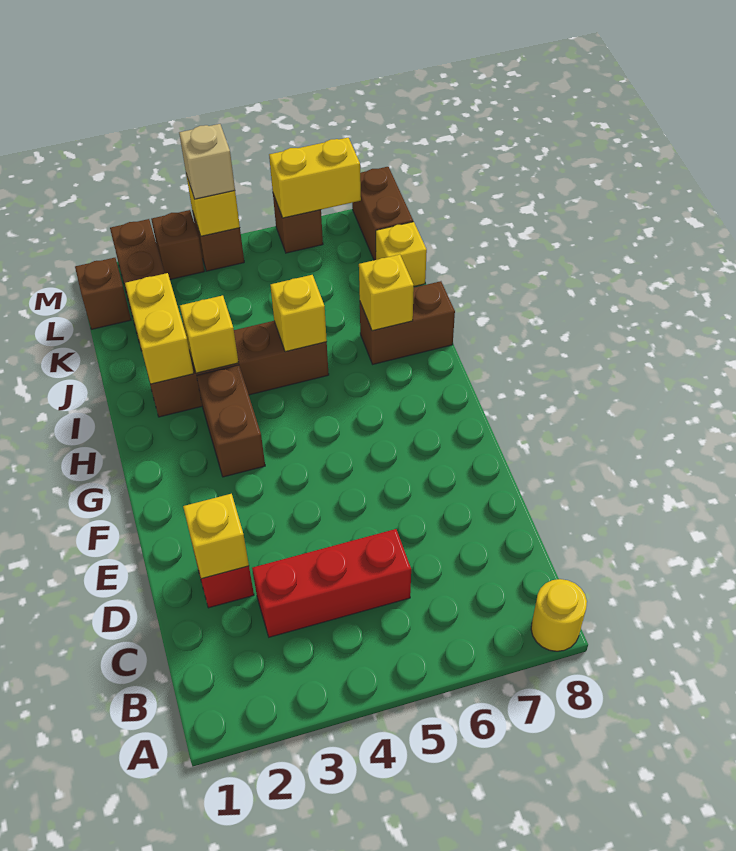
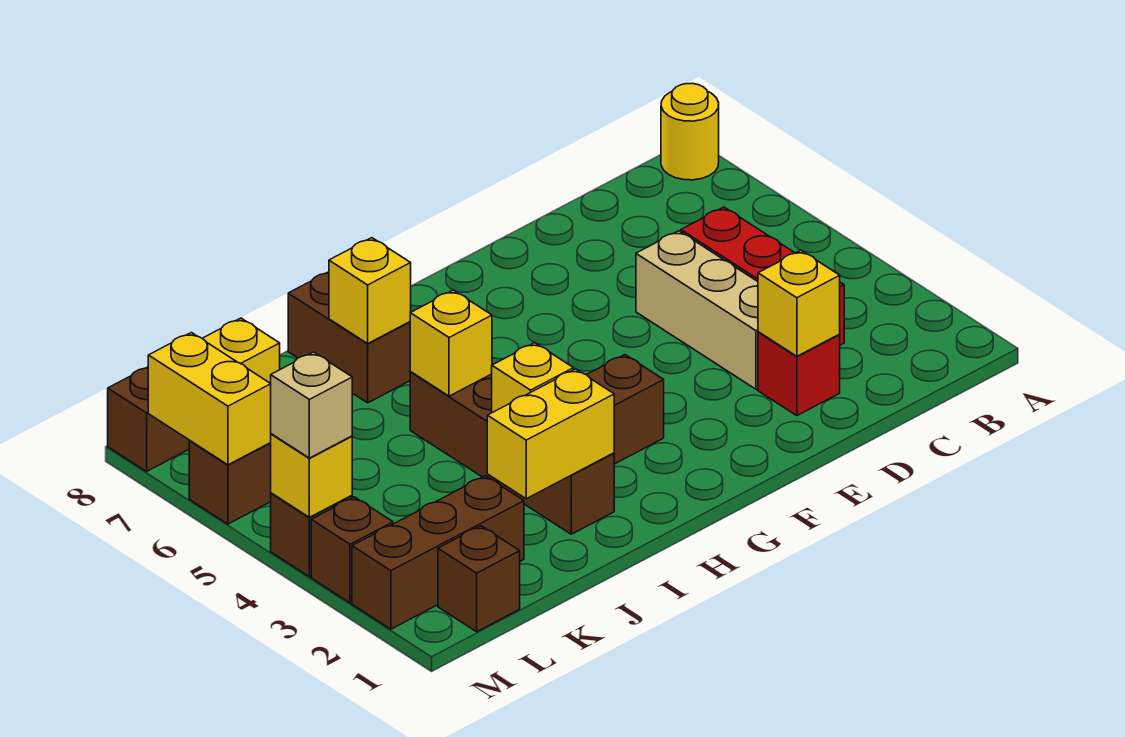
none -> tan brick D3:D5 level 1

